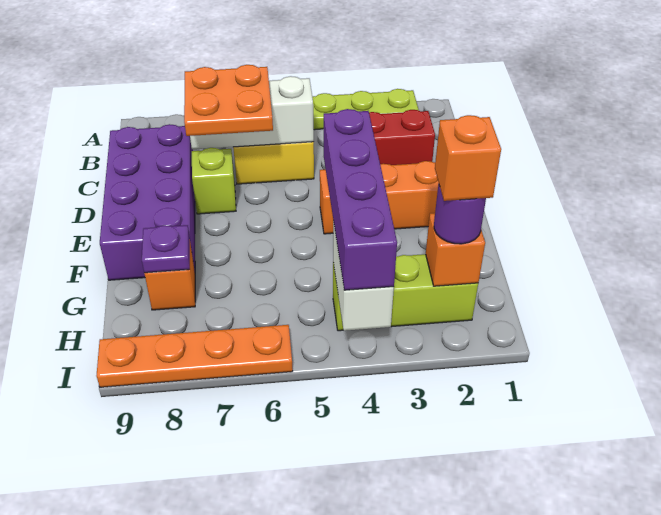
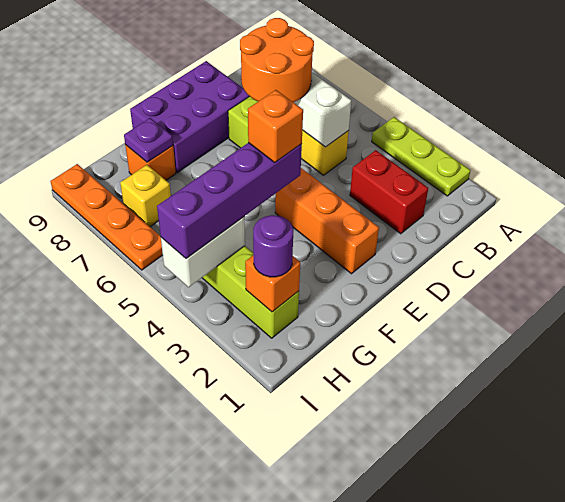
orange plate C6:D7 level 3 -> orange round brick C6:D7 level 3
purple brick C8:F9 level 1 -> purple brick D8:F9 level 1
orange brick H2 level 4 -> orange brick F4 level 4
none -> yellow brick H7 level 1

